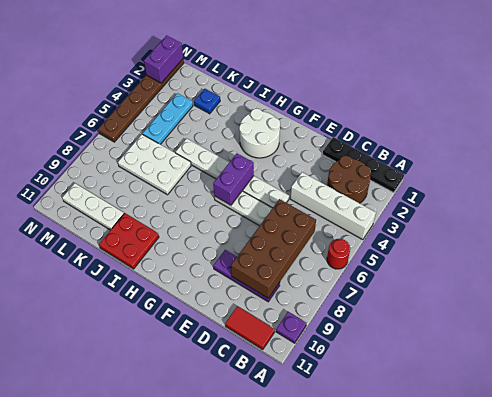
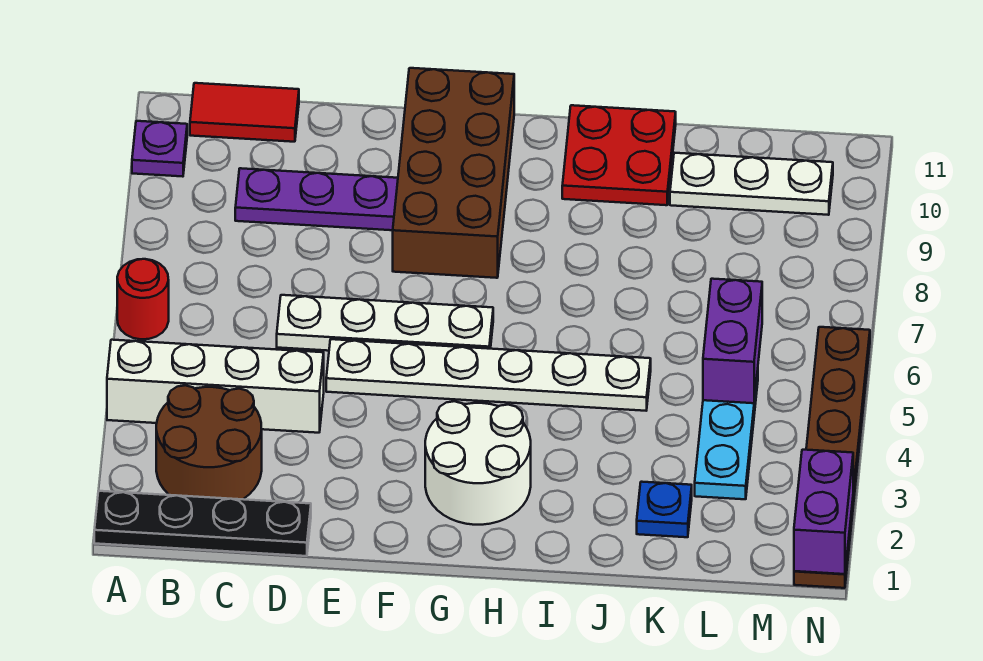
brown brick C6:D9 level 2 -> brown brick F8:G11 level 1
purple brick G5:G6 level 2 -> purple brick L5:L6 level 2
white plate J6:L7 level 1 -> none

